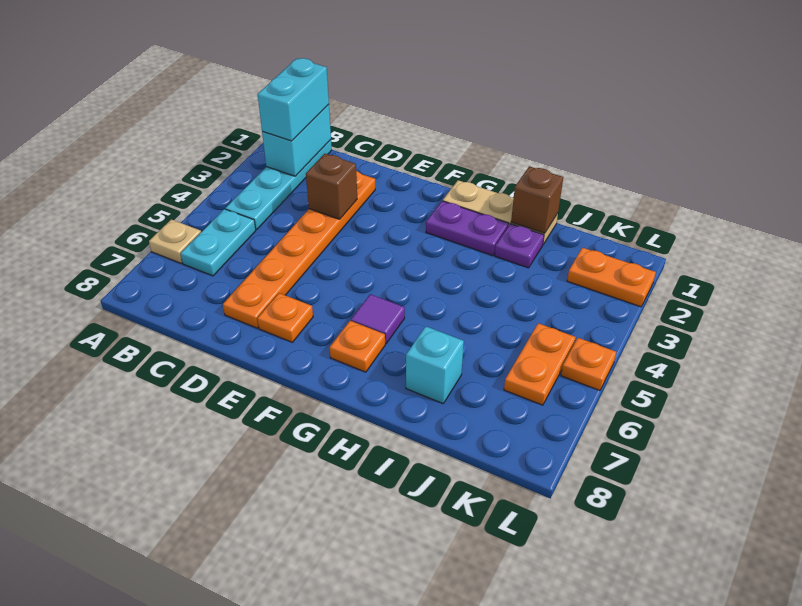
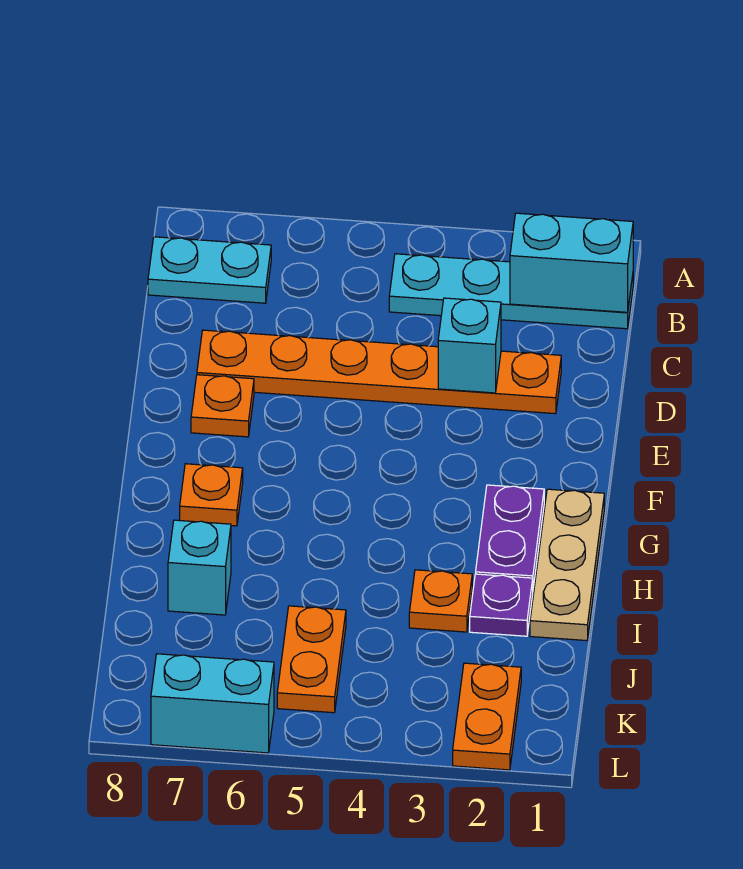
tan plate A6 level 1 -> none
cyan brick B1:B2 level 3 -> cyan brick L6:L7 level 1
cyan plate B5:B6 level 1 -> cyan plate B7:B8 level 1
brown brick D3 level 2 -> cyan brick D3 level 2
purple tile G6 level 1 -> none
brown brick I1 level 2 -> none
orange plate K5:K6 level 1 -> orange plate J5:K5 level 1
orange plate L5 level 1 -> orange plate I3 level 1

